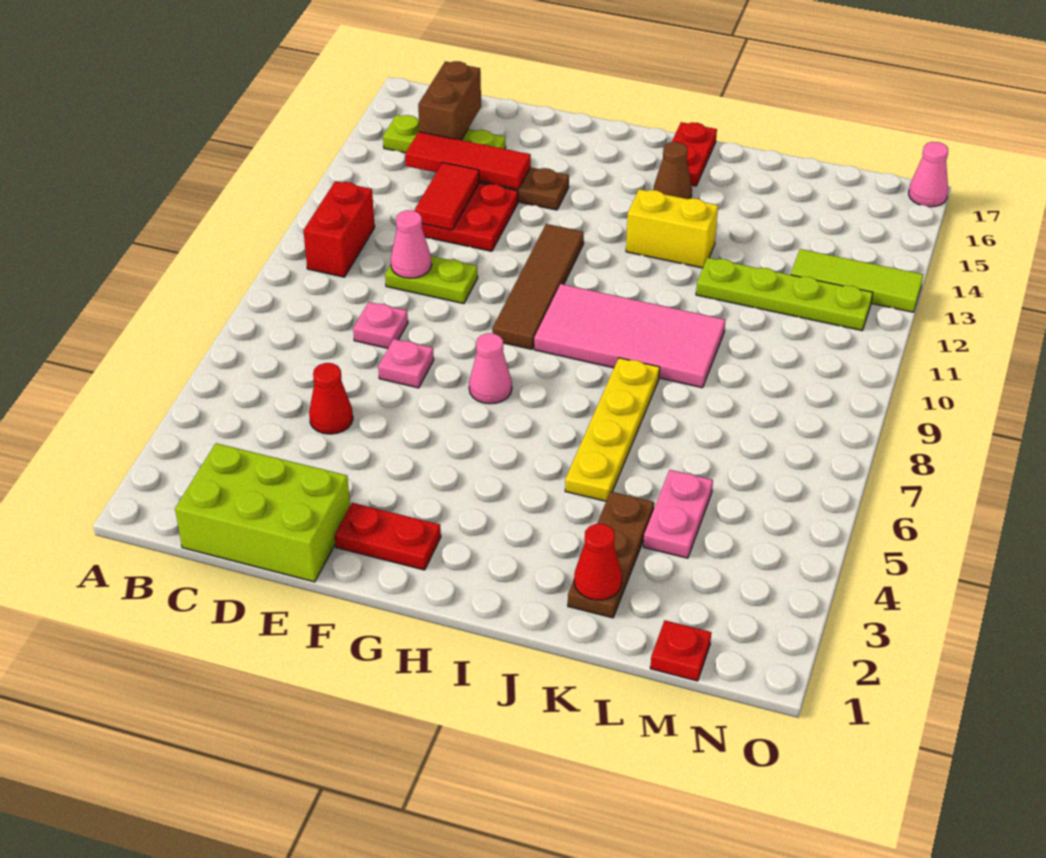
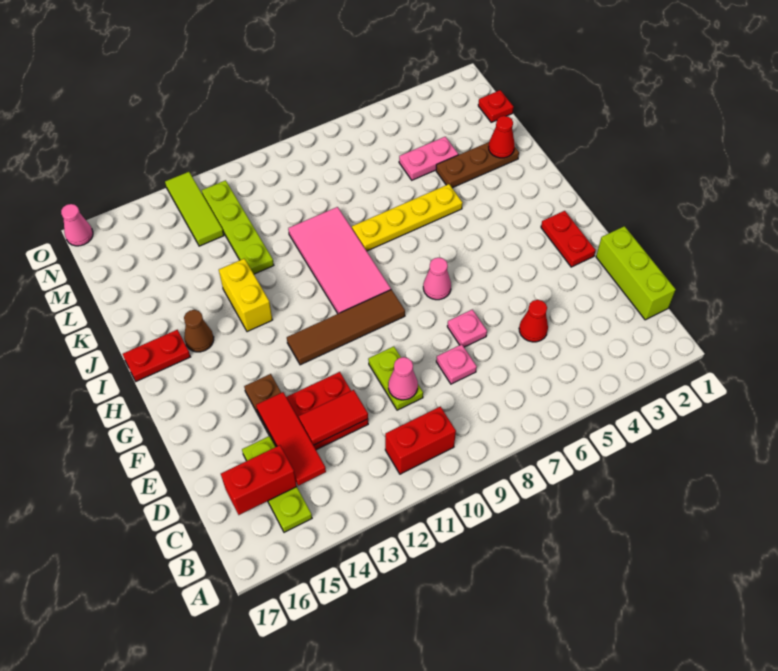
lime brick C1:E2 level 1 -> lime brick C1:E1 level 1
brown brick C15:C16 level 2 -> red brick C15:C16 level 2

